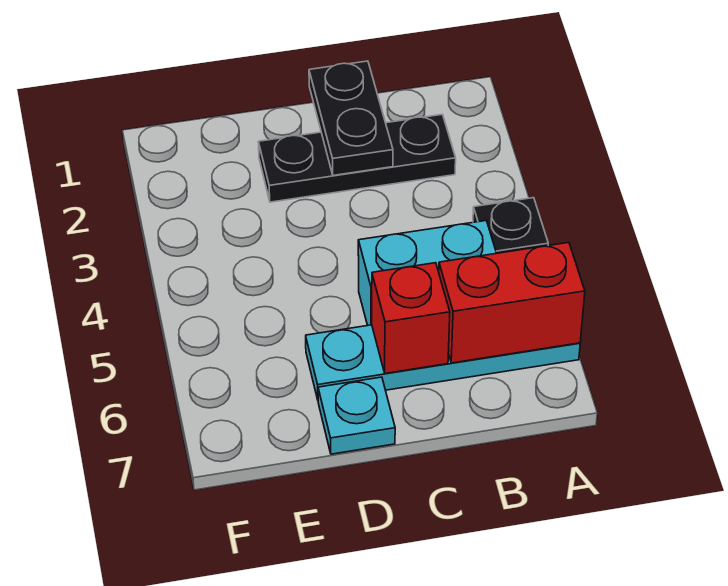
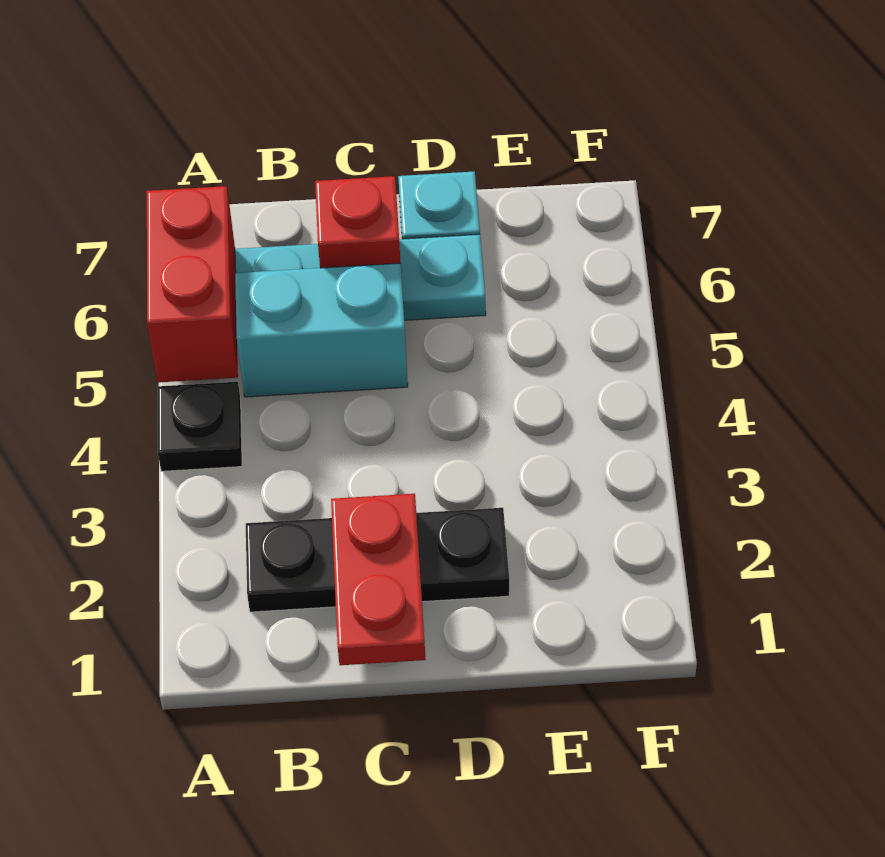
red brick A6:B6 level 2 -> red brick A5:A6 level 2
black plate C1:C2 level 2 -> red plate C1:C2 level 2

